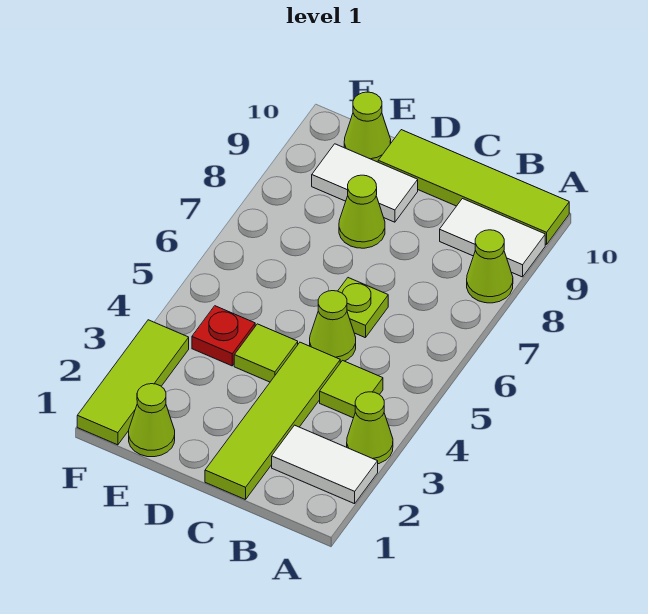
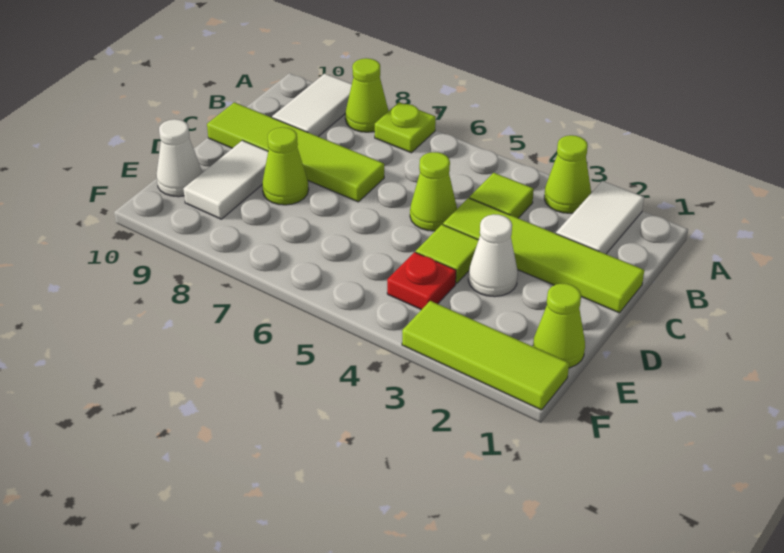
lime tile A10:D10 level 1 -> lime tile C7:C10 level 1
lime plate C6 level 1 -> lime plate A7 level 1
none -> white cone D3 level 1
lime cone E10 level 1 -> white cone E10 level 1

